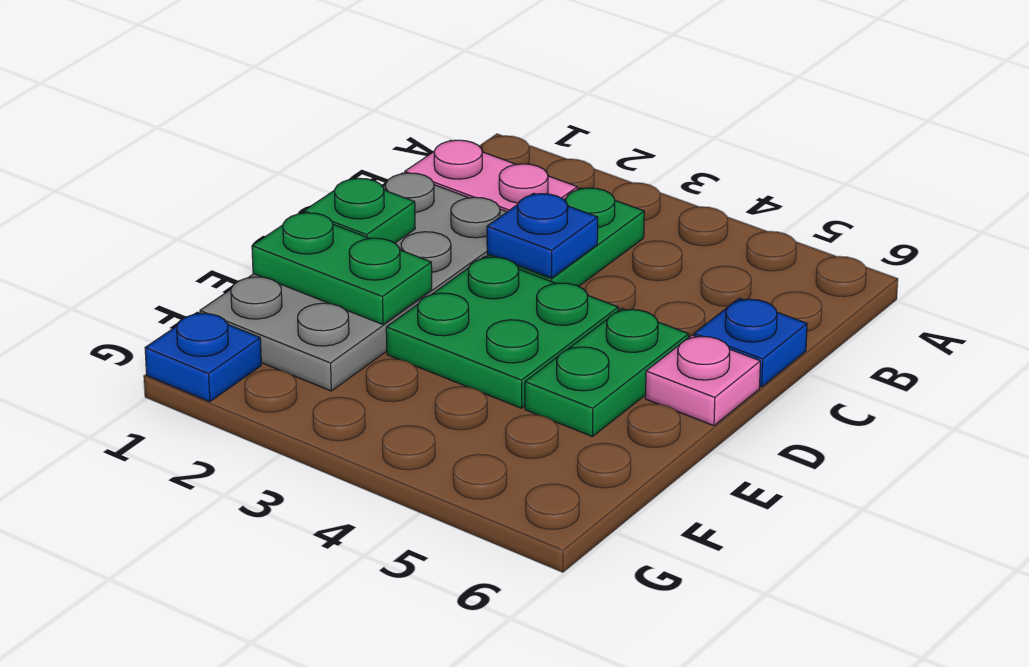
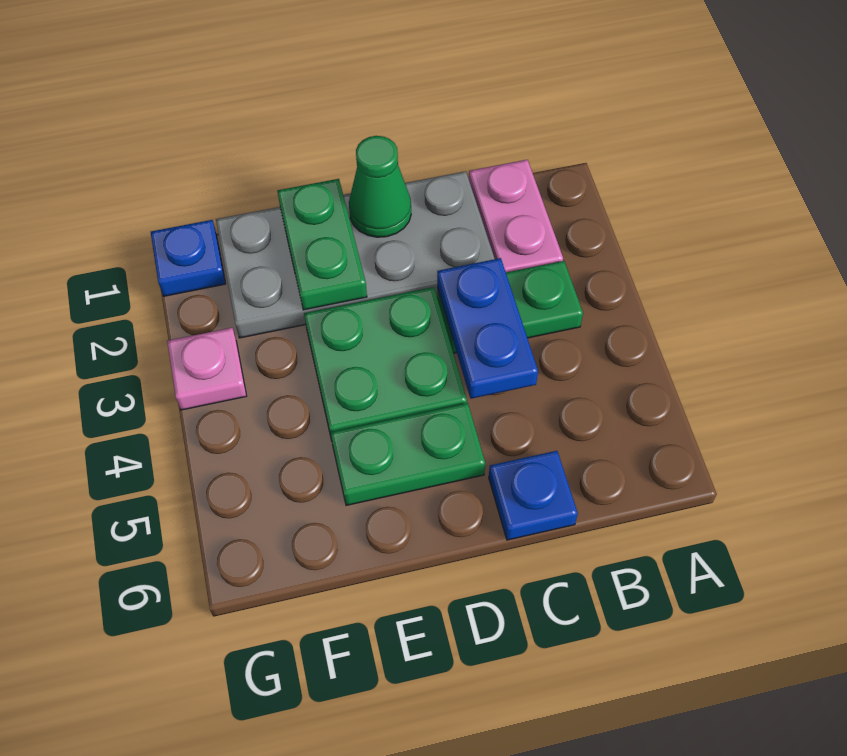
blue plate C3 level 2 -> blue plate C3:C4 level 2
green plate D1 level 2 -> green cone D1 level 2
pink plate D6 level 1 -> pink plate G3 level 1

